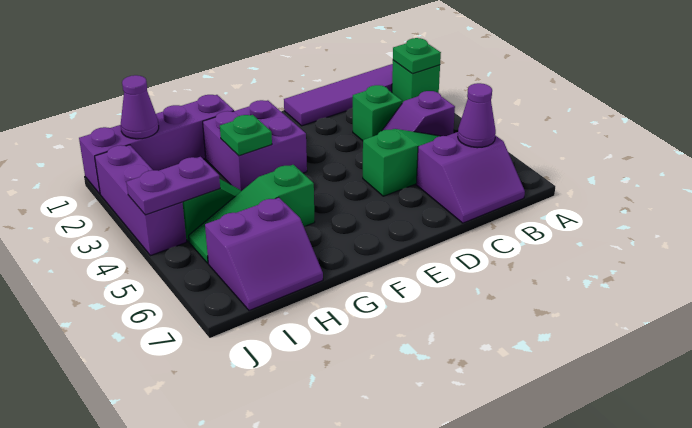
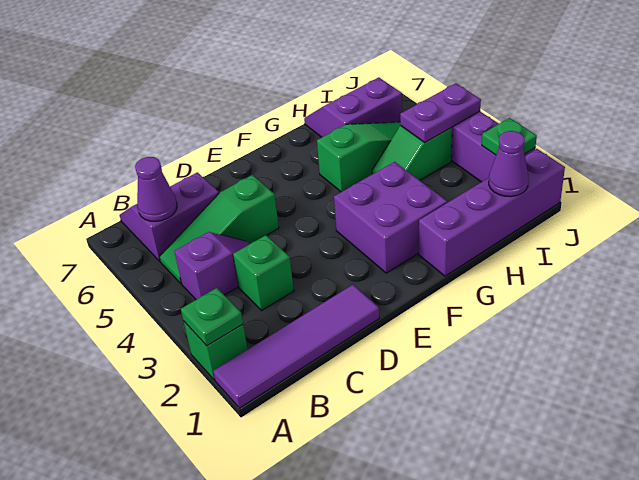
green plate G3 level 2 -> green plate J2 level 2

